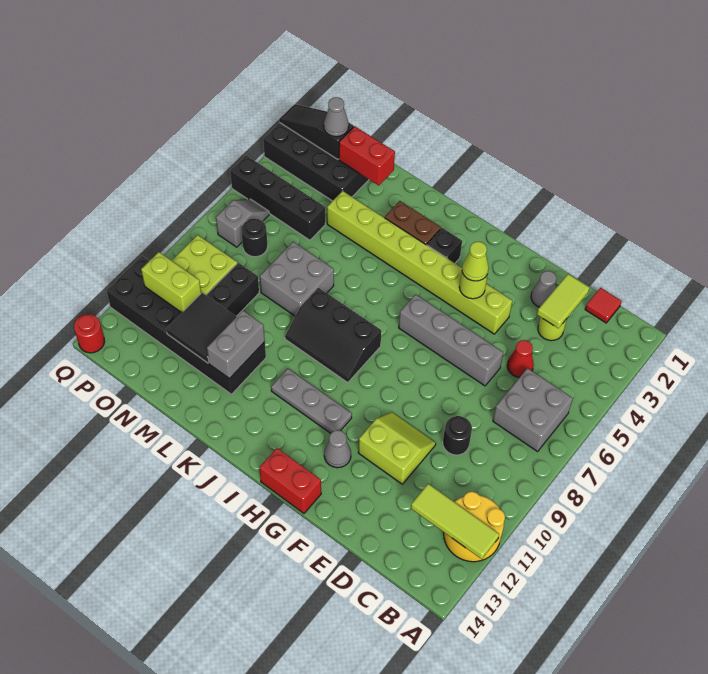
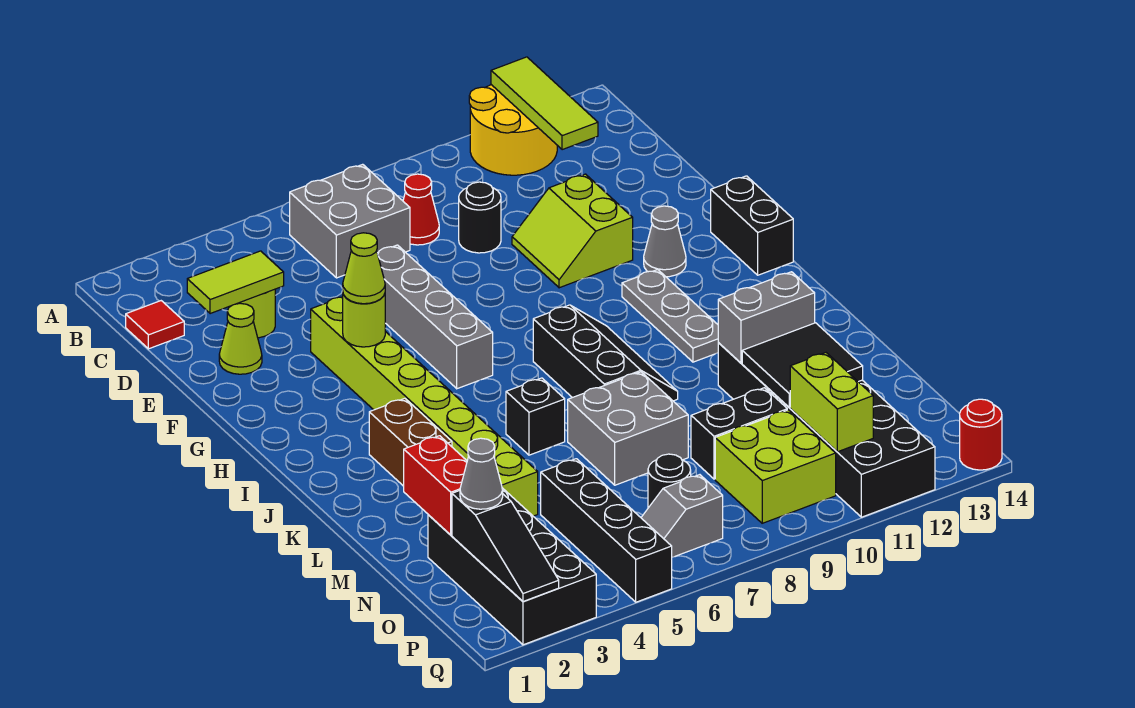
red cone D5 level 1 -> red cone C8 level 1
grey cone E2 level 1 -> lime cone E2 level 1
red brick G14:H14 level 1 -> black brick G14:H14 level 1
black brick I3 level 1 -> black brick K6 level 1

